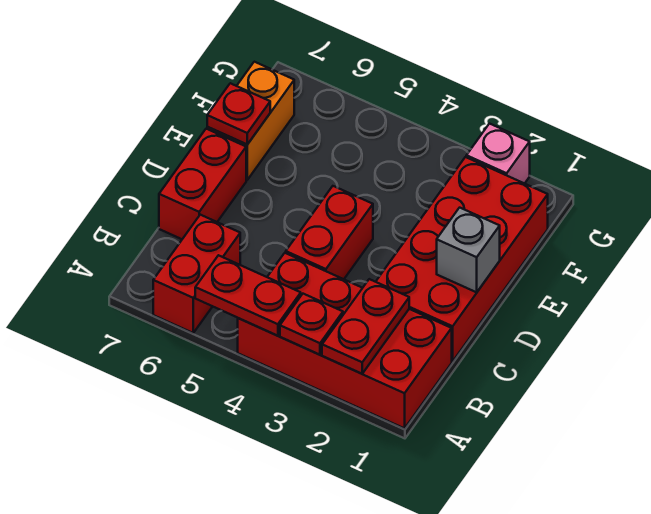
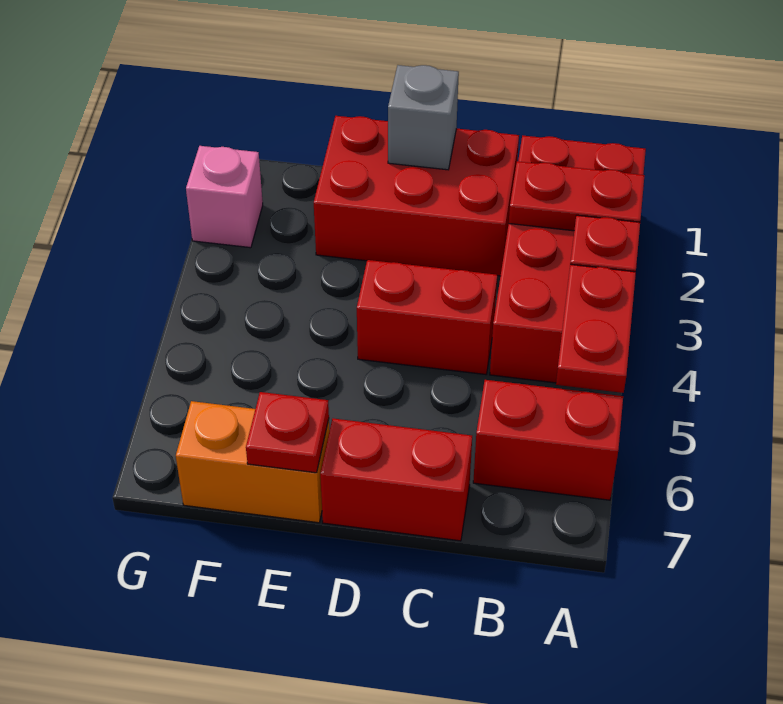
red brick C1:F2 level 1 -> red brick C1:E2 level 1

